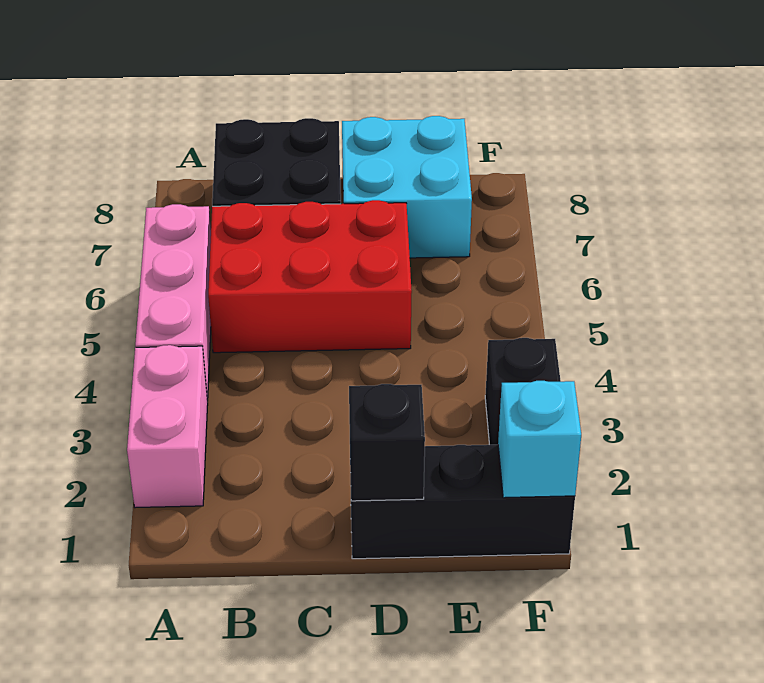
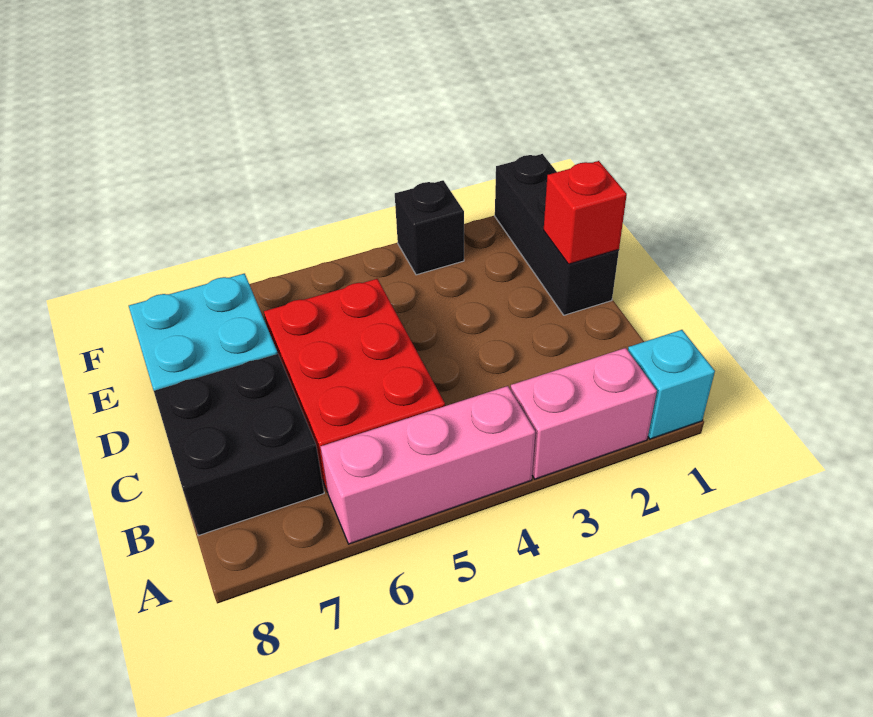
black brick D1 level 2 -> red brick D1 level 2
cyan brick F1 level 2 -> cyan brick A1 level 1

